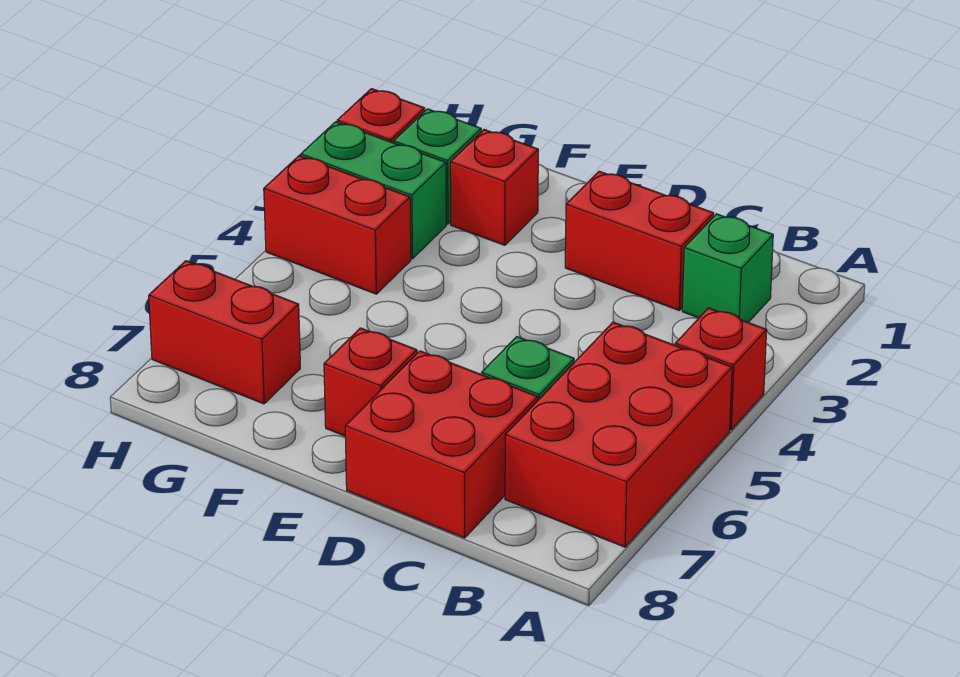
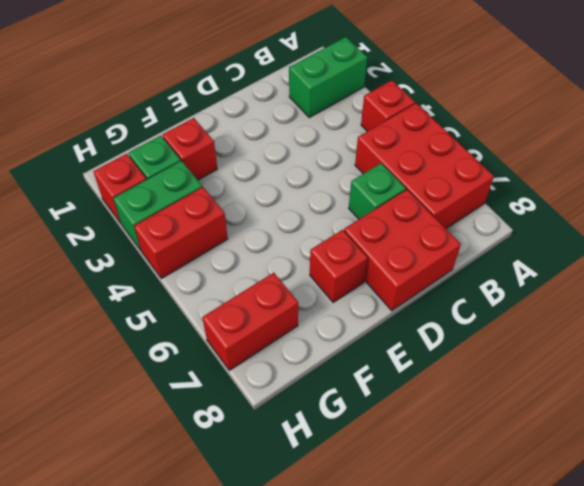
green brick B2 level 1 -> green brick A2:B2 level 1
red brick C2:D2 level 1 -> none

